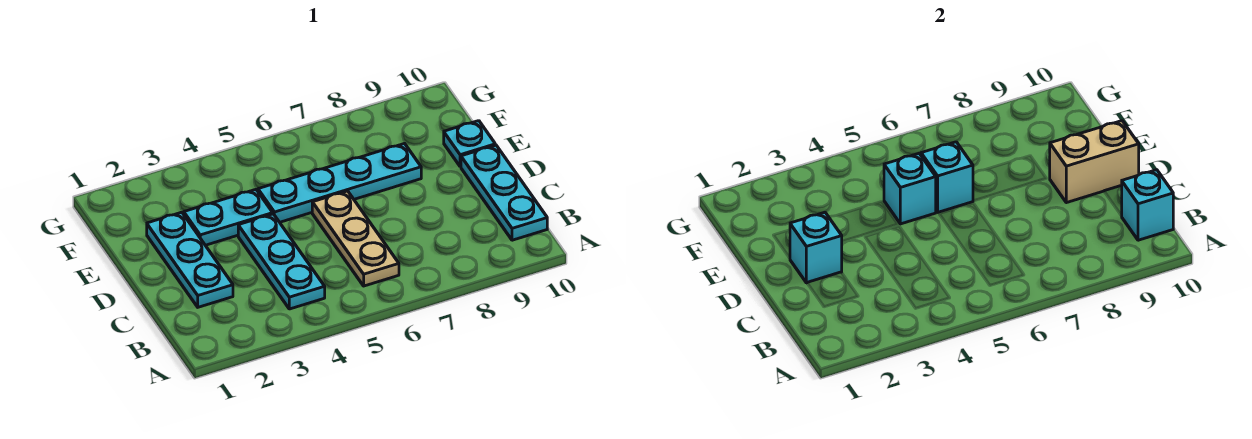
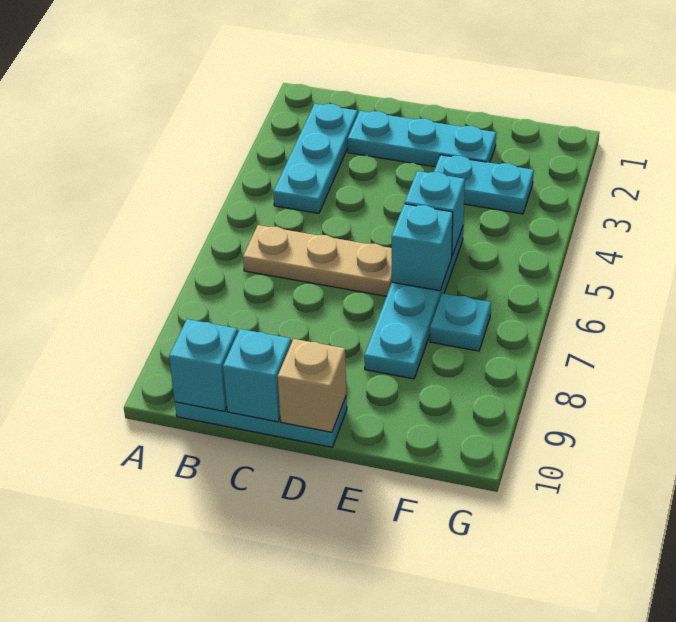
cyan plate B4:D4 level 1 -> cyan plate B2:B4 level 1
cyan brick D2 level 2 -> cyan brick C10 level 2
tan brick D9:D10 level 2 -> tan brick D10 level 2
cyan plate E3:E4 level 1 -> cyan plate E3:F3 level 1
cyan plate E10 level 1 -> cyan plate F7 level 1

